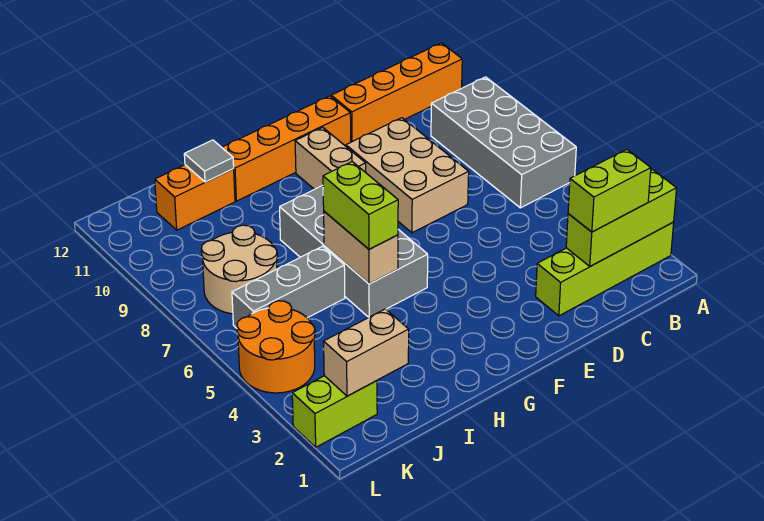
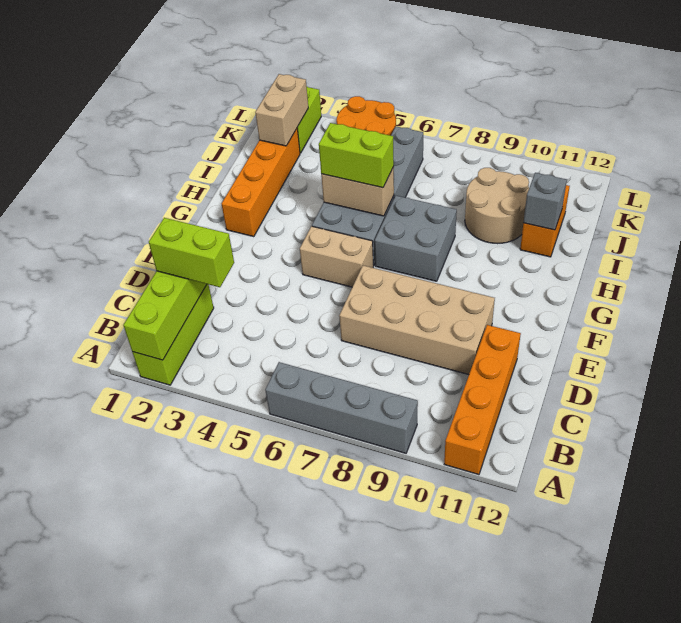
lime brick A2:D2 level 1 -> lime brick A2:C2 level 1
grey brick A6:B9 level 1 -> grey brick A6:A9 level 1
lime brick B2:C2 level 3 -> lime brick C2:C3 level 3
tan brick D7:E9 level 1 -> tan brick D7:E10 level 1
orange brick E11:H11 level 1 -> orange brick G2:J2 level 1
tan brick F9:F10 level 1 -> tan brick F5:F6 level 1
grey tile I11 level 2 -> grey brick I11 level 2
tan round brick J7:K8 level 1 -> tan round brick I9:J10 level 1

